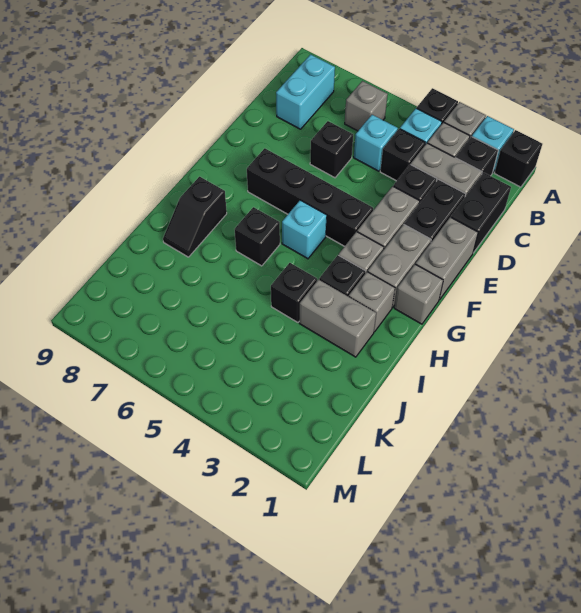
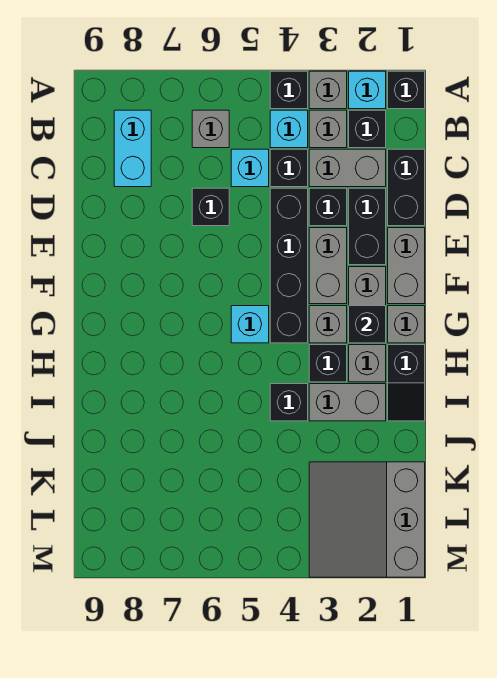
black brick F4:F7 level 1 -> black brick D4:G4 level 1
black brick H6 level 1 -> black brick G2 level 2
black slope H8:I8 level 1 top H -> black slope H1:I1 level 1 top H
none -> grey slope K1:M3 level 1 top 1

